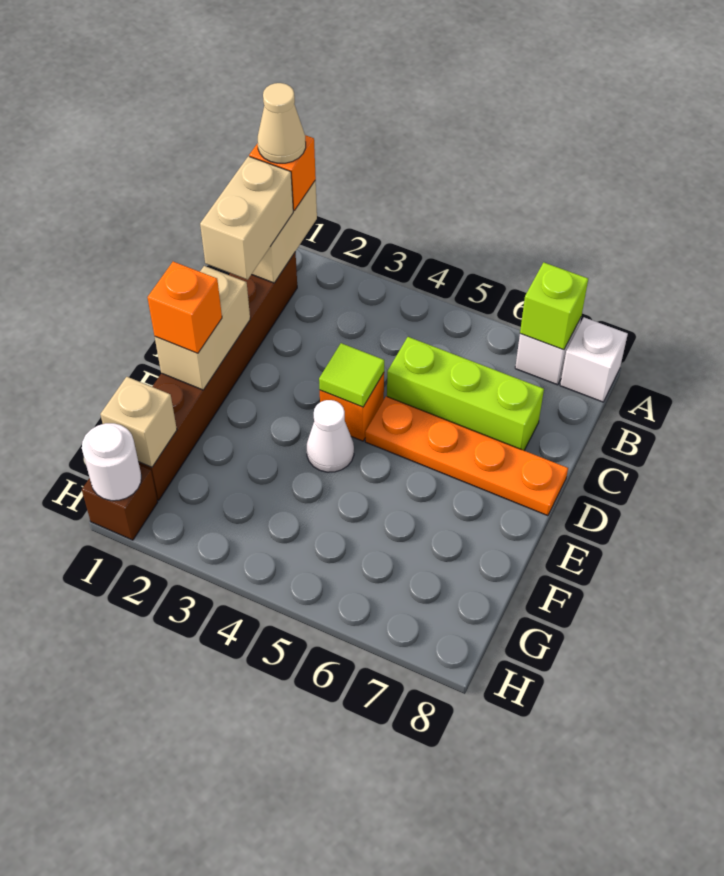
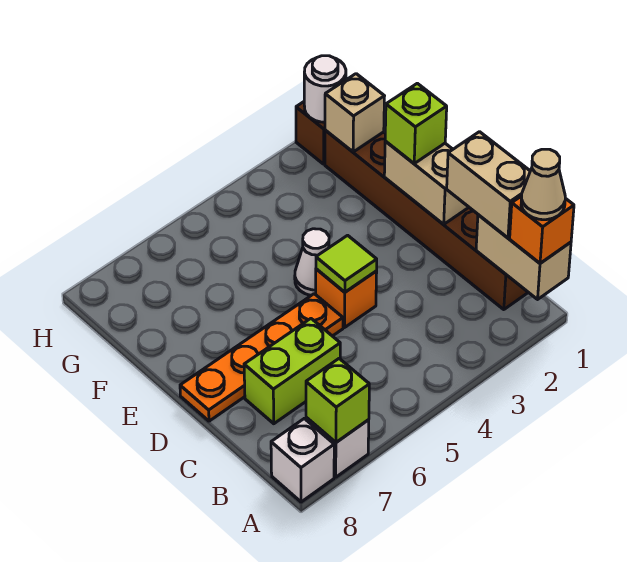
lime brick C5:C7 level 1 -> lime brick C6:C7 level 1
orange brick E1 level 3 -> lime brick E1 level 3

